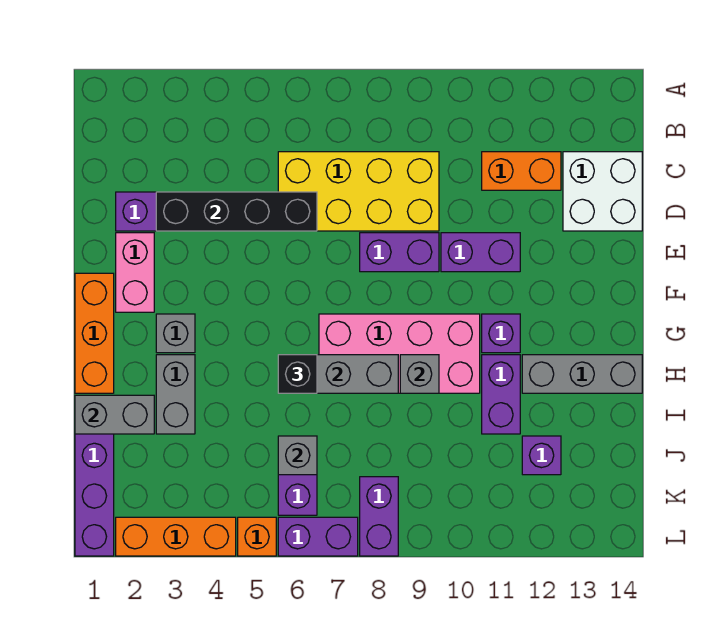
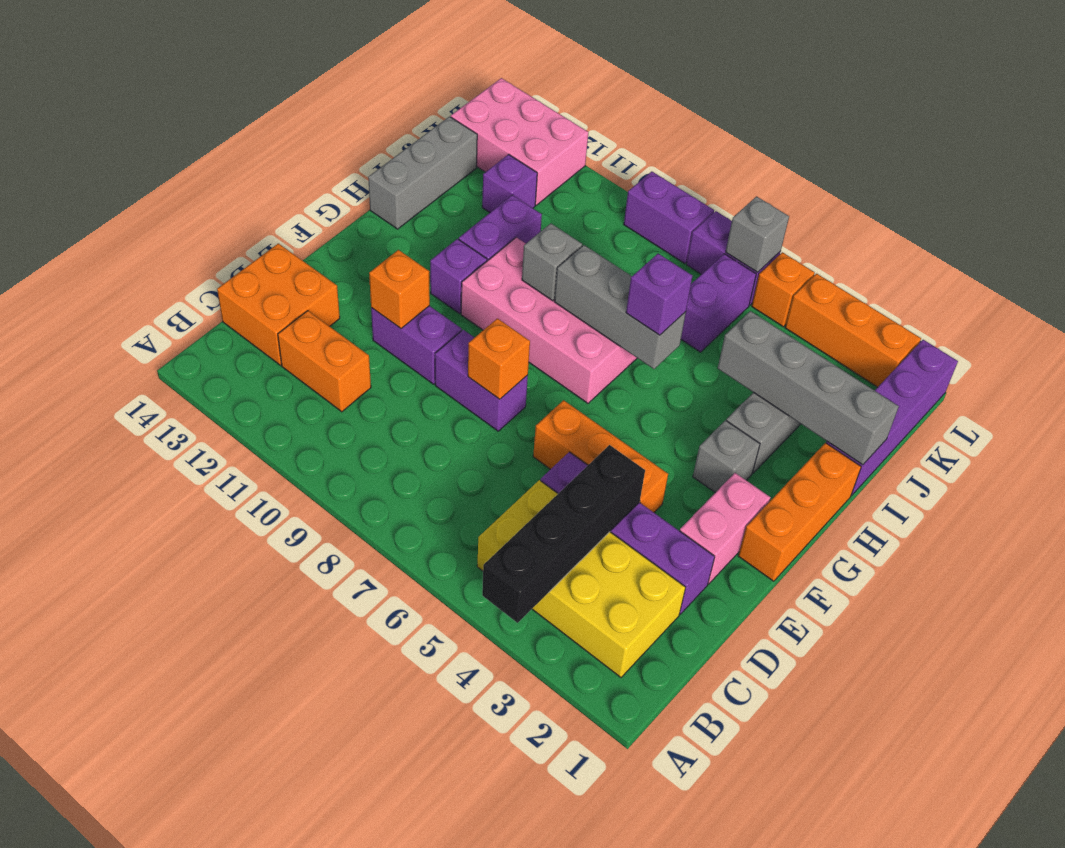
yellow brick C6:D9 level 1 -> yellow brick B2:C5 level 1
white brick C13:D14 level 1 -> orange brick C13:D14 level 1
black brick D3:D6 level 2 -> black brick A4:D4 level 2
none -> orange brick E4:E6 level 1
none -> orange brick E8 level 2
none -> orange brick E11 level 2
black brick H6 level 3 -> purple brick H6 level 3
grey brick H12:H14 level 1 -> grey brick H14:J14 level 1
grey brick I1:I2 level 2 -> grey brick I1:I4 level 2
grey brick J6 level 2 -> grey brick L6 level 2
purple brick K8:L8 level 1 -> purple brick L8:L9 level 1
none -> pink brick K12:L14 level 1

